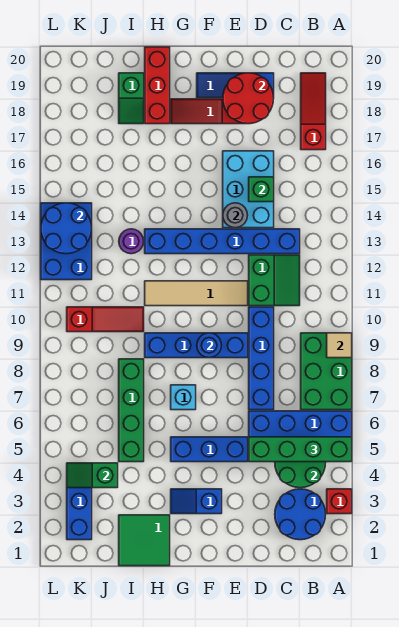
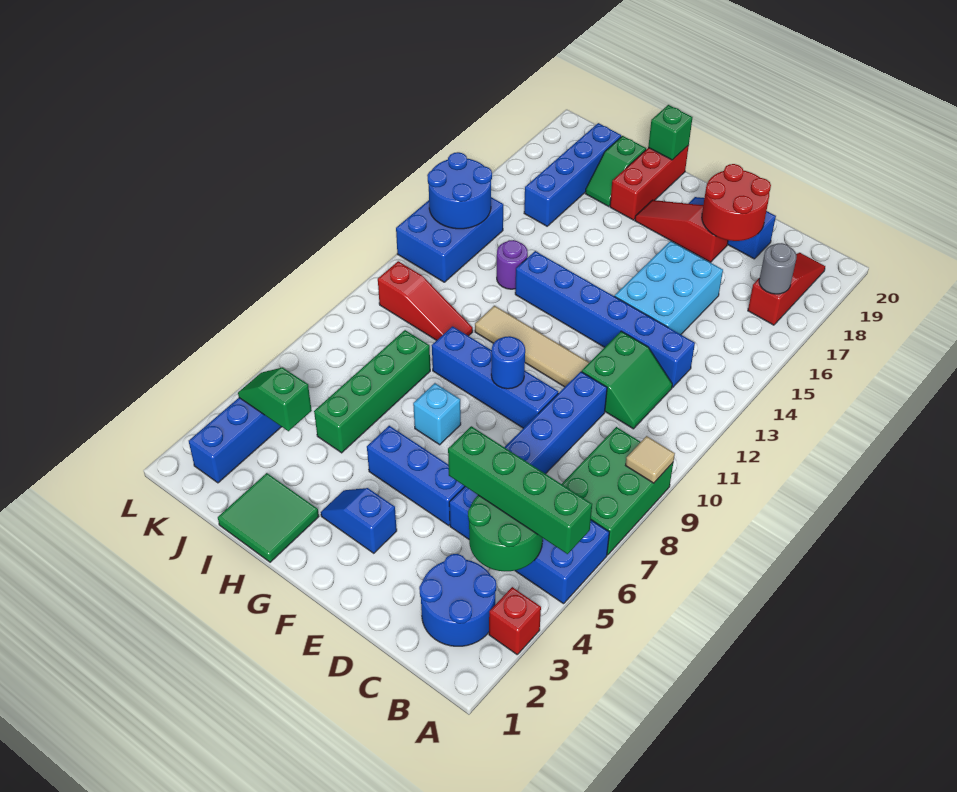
green brick D15 level 2 -> green brick H20 level 2
grey round brick E14 level 2 -> grey round brick B17 level 2
none -> blue brick J16:J19 level 1

